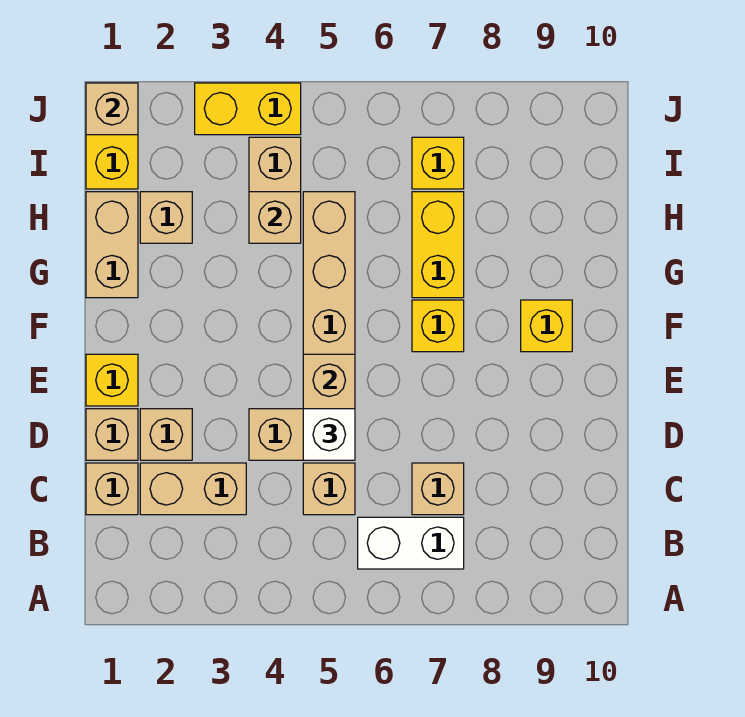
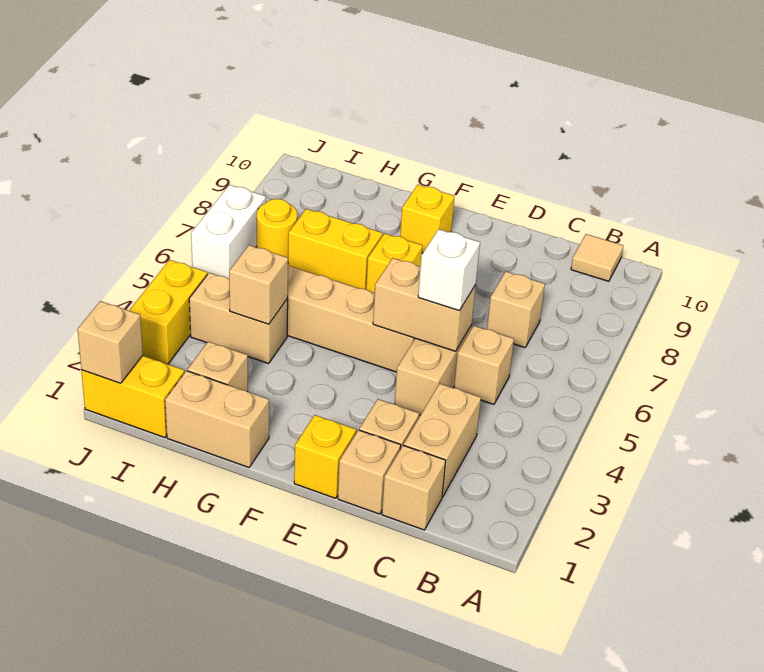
white brick B6:B7 level 1 -> white brick J6:J7 level 1
none -> tan tile B10 level 1
yellow brick I7 level 1 -> yellow round brick I7 level 1

